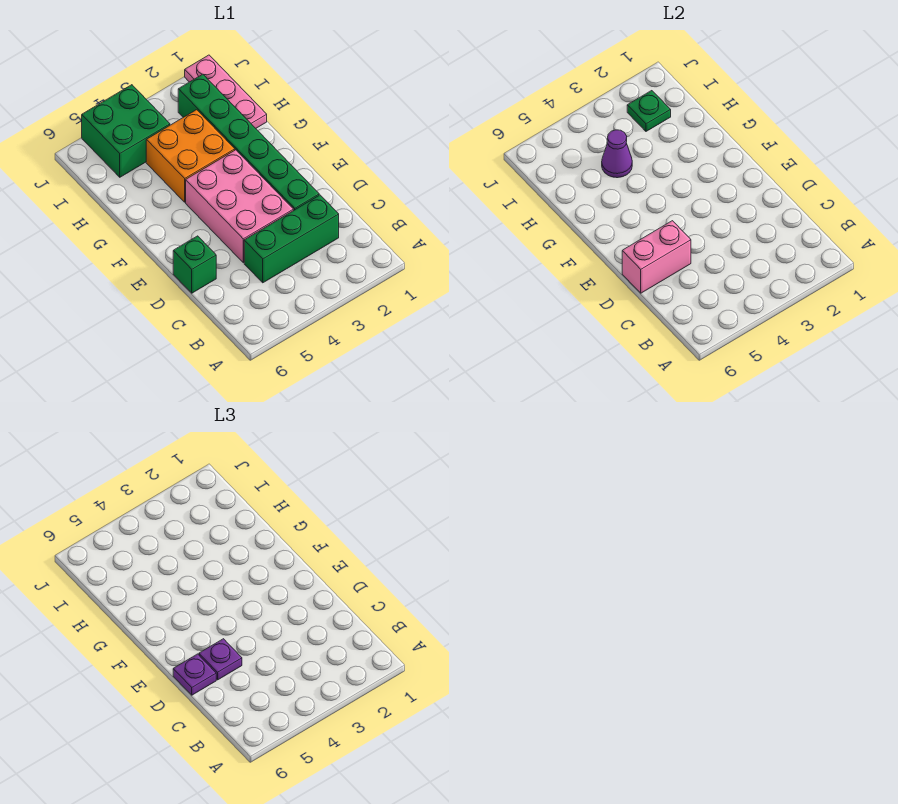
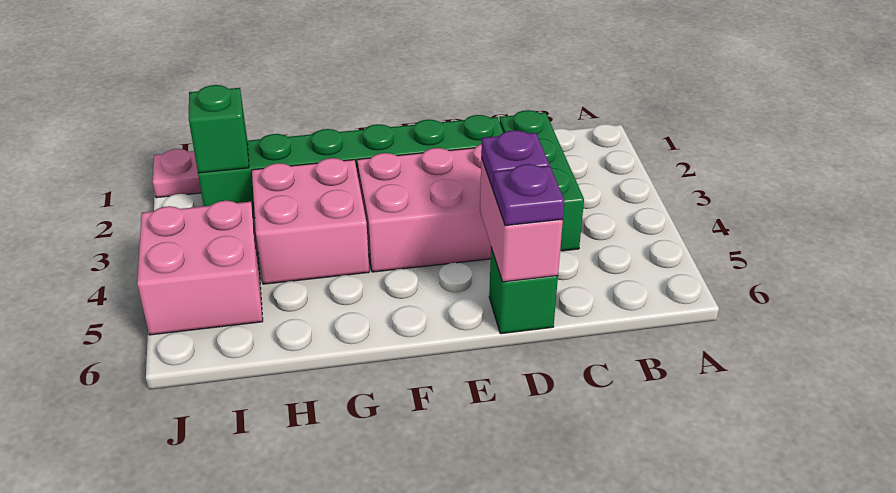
orange brick G3:H4 level 1 -> pink brick G3:H4 level 1
purple cone H4 level 2 -> none
green plate I2 level 2 -> green brick I2 level 2
green brick I4:J5 level 1 -> pink brick I4:J5 level 1

